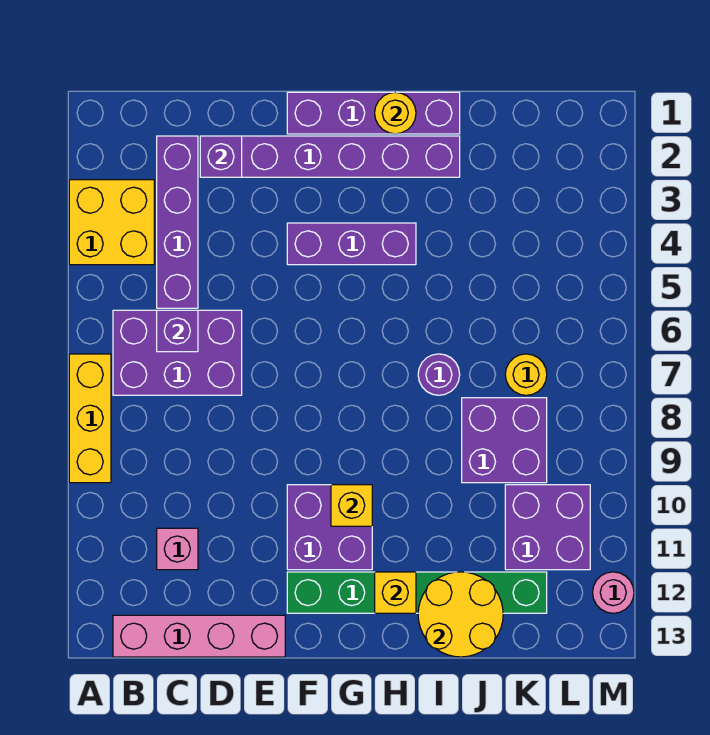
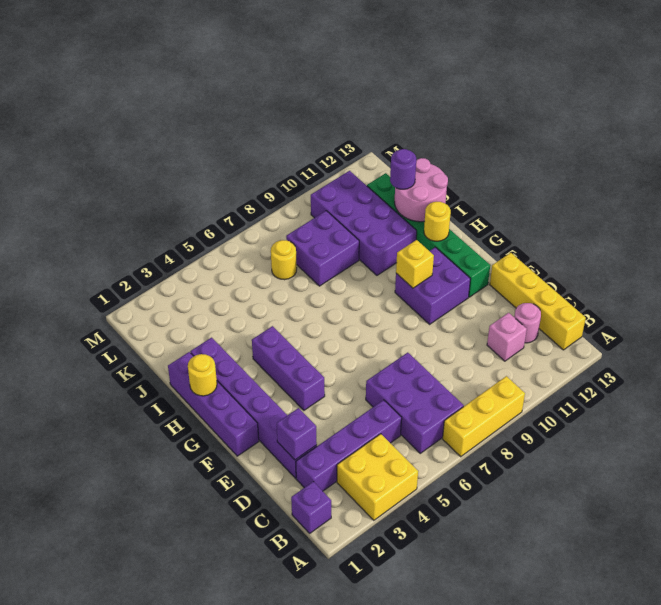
pink brick B13:E13 level 1 -> yellow brick B13:E13 level 1
purple brick C6 level 2 -> purple brick B1 level 1
yellow brick H12 level 2 -> yellow round brick H12 level 2
purple round brick I7 level 1 -> purple round brick J12 level 3
yellow round brick I12:J13 level 2 -> pink round brick I12:J13 level 2
purple brick K10:L11 level 1 -> purple brick I10:L11 level 1
pink round brick M12 level 1 -> pink round brick C12 level 1

